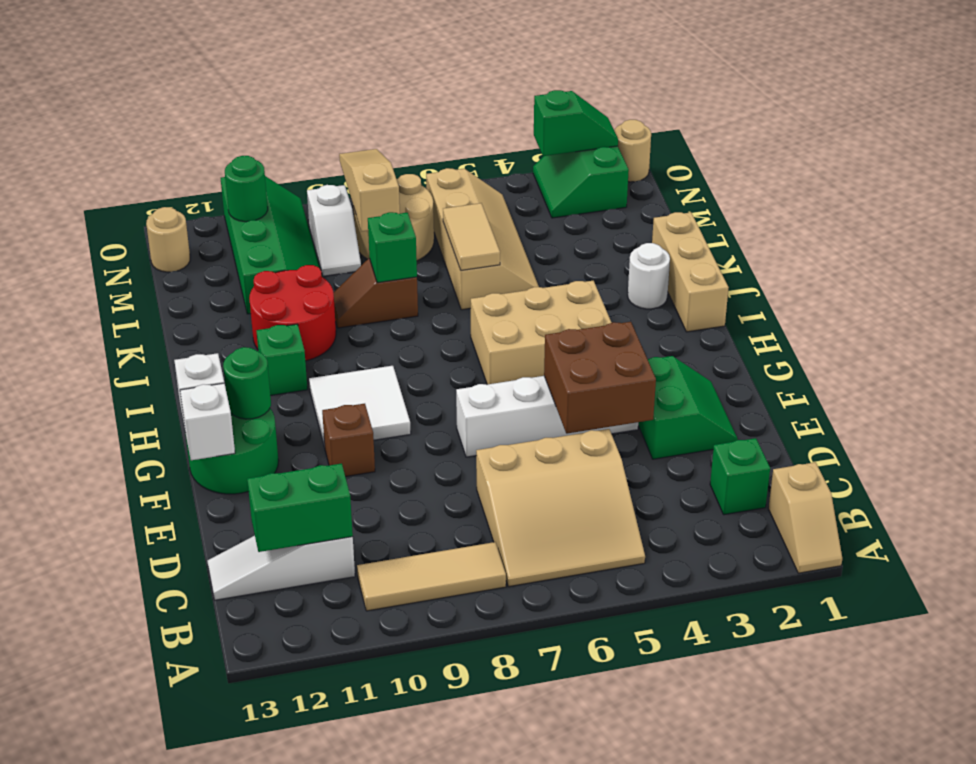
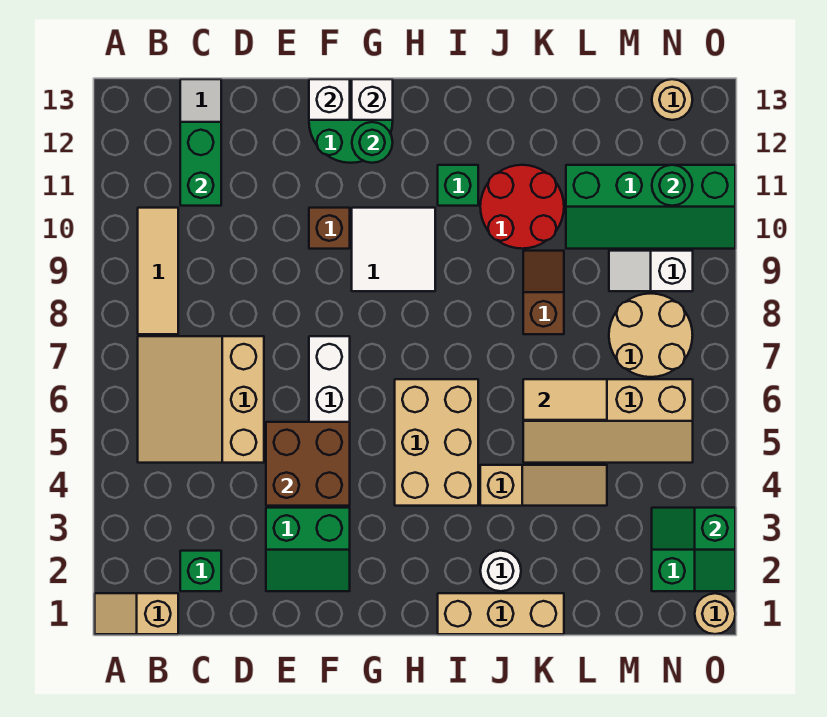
green brick K8 level 2 -> none
tan slope M8:O8 level 2 top M -> tan slope J4:L4 level 1 top J

